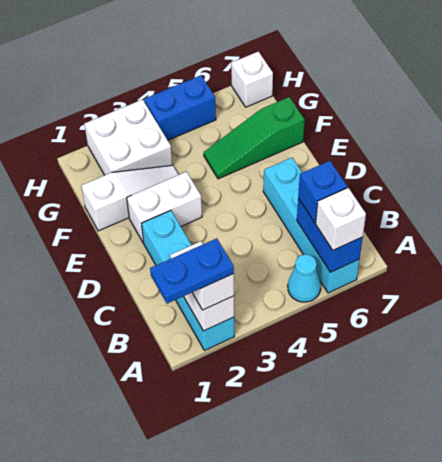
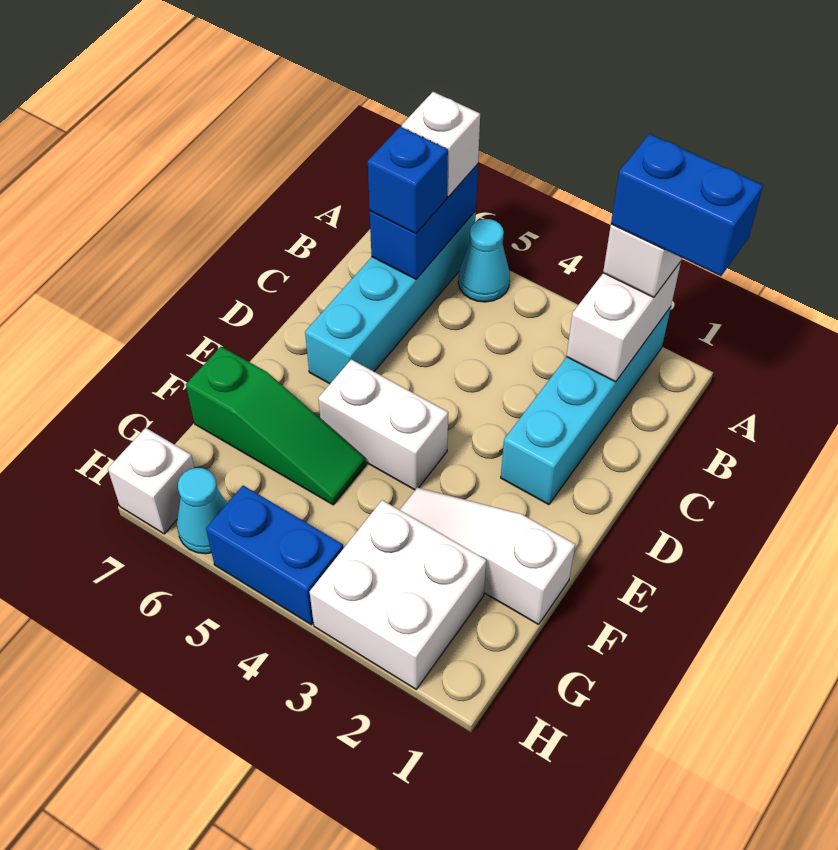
blue plate A1:A2 level 4 -> blue brick A1:A2 level 4
white brick E2:E3 level 1 -> white brick E4:E5 level 1
none -> cyan cone H6 level 1

